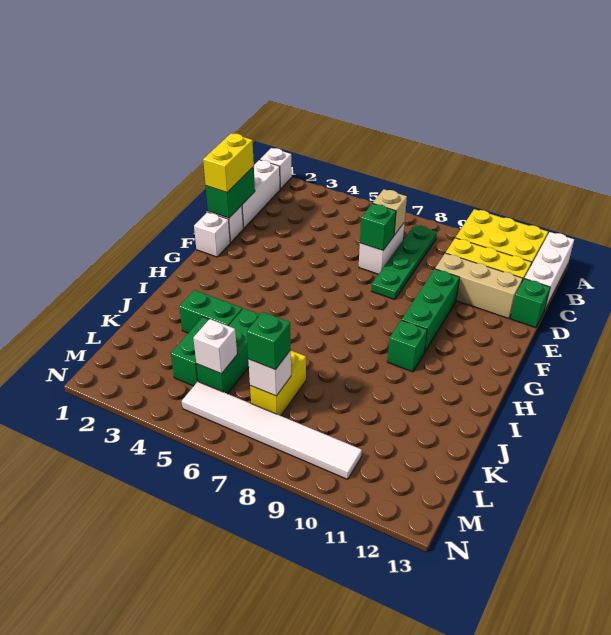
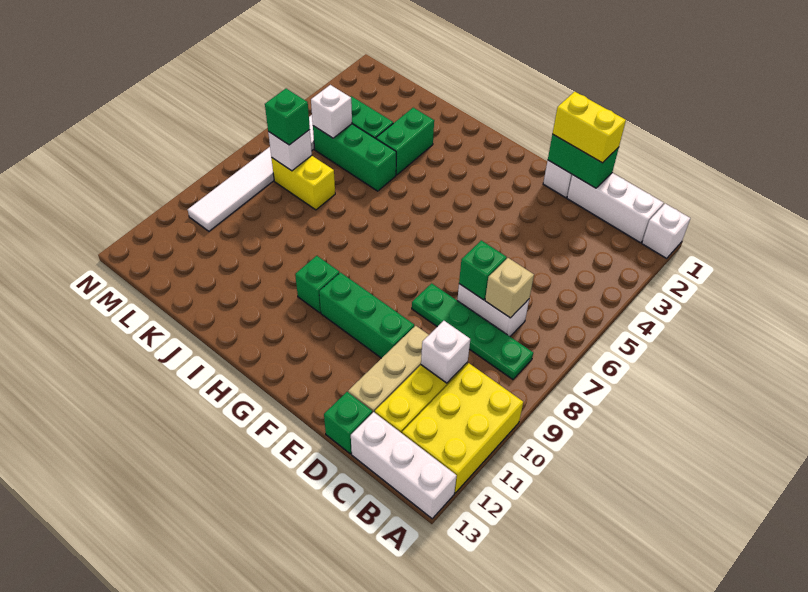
white brick F1 level 1 -> white brick C10 level 2

